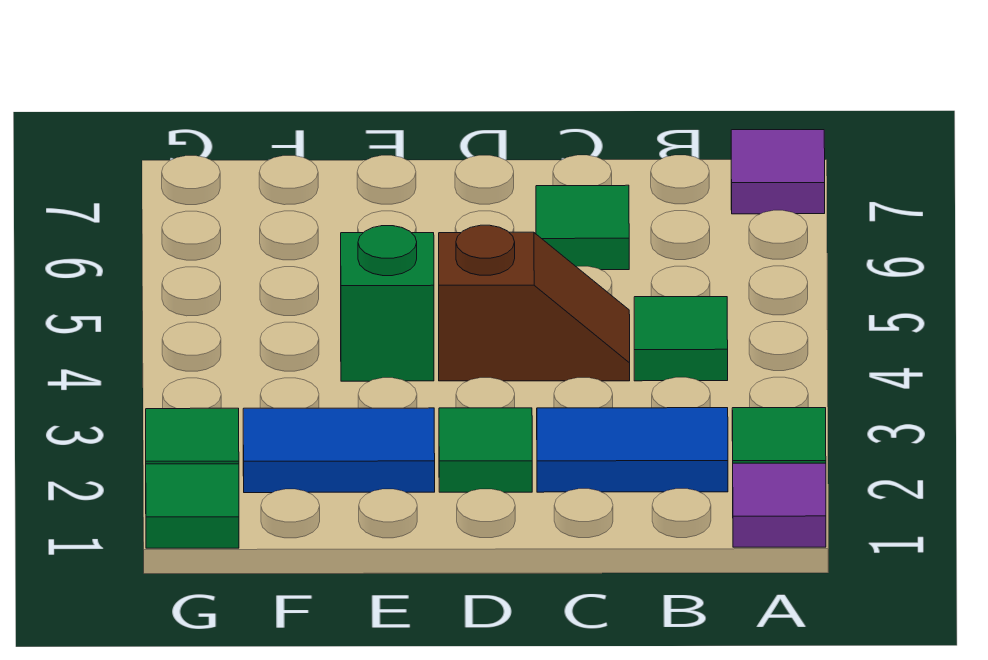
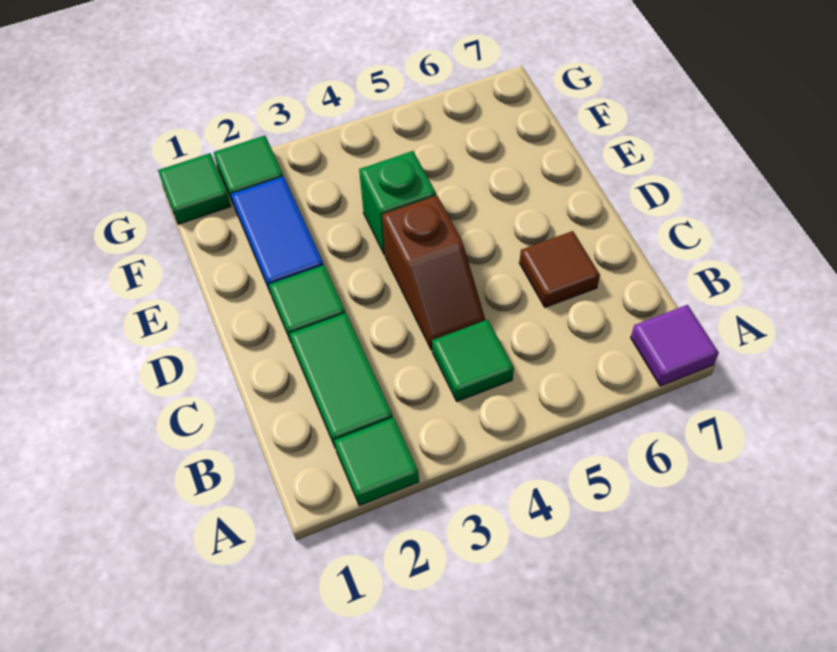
purple tile A1 level 1 -> none
blue tile B2:C2 level 1 -> green tile B2:C2 level 1
green tile C6 level 1 -> brown tile C6 level 1

